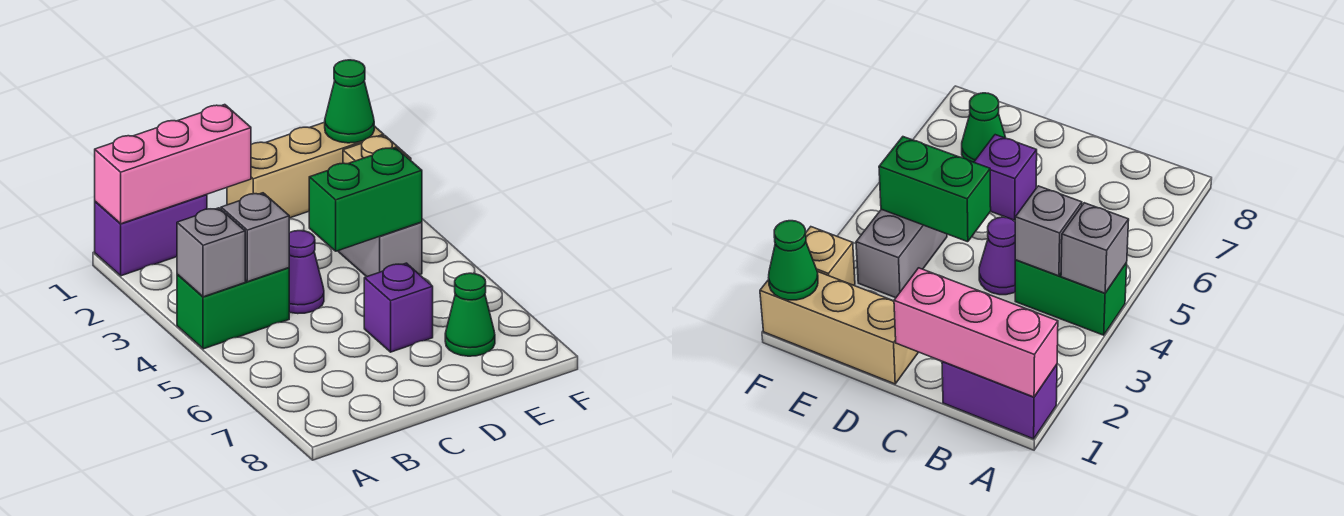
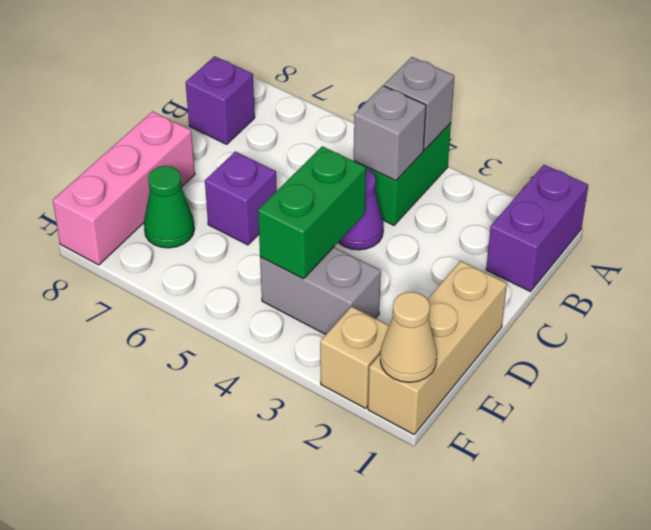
pink brick A1:C1 level 2 -> pink brick D8:F8 level 1
none -> purple brick B8 level 1
green cone F1 level 2 -> tan cone F1 level 2

